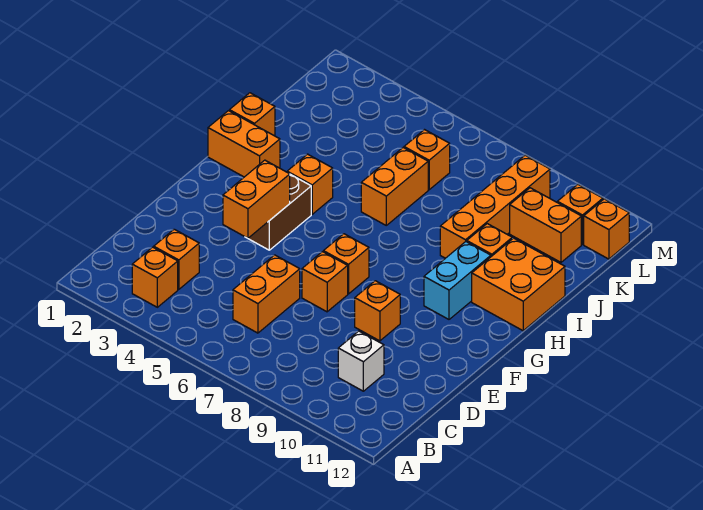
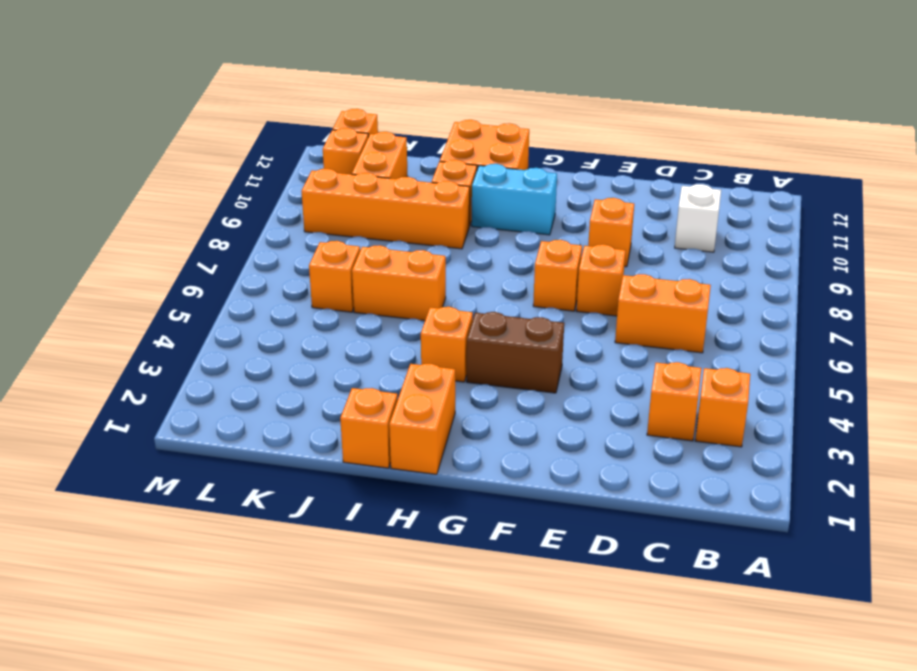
orange brick E4:F4 level 2 -> none

